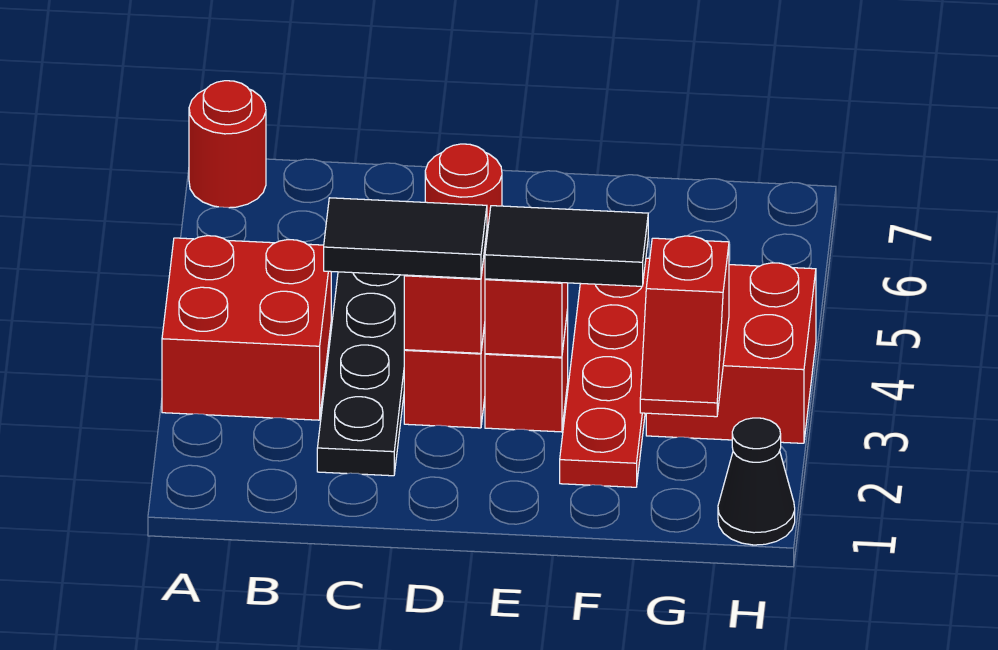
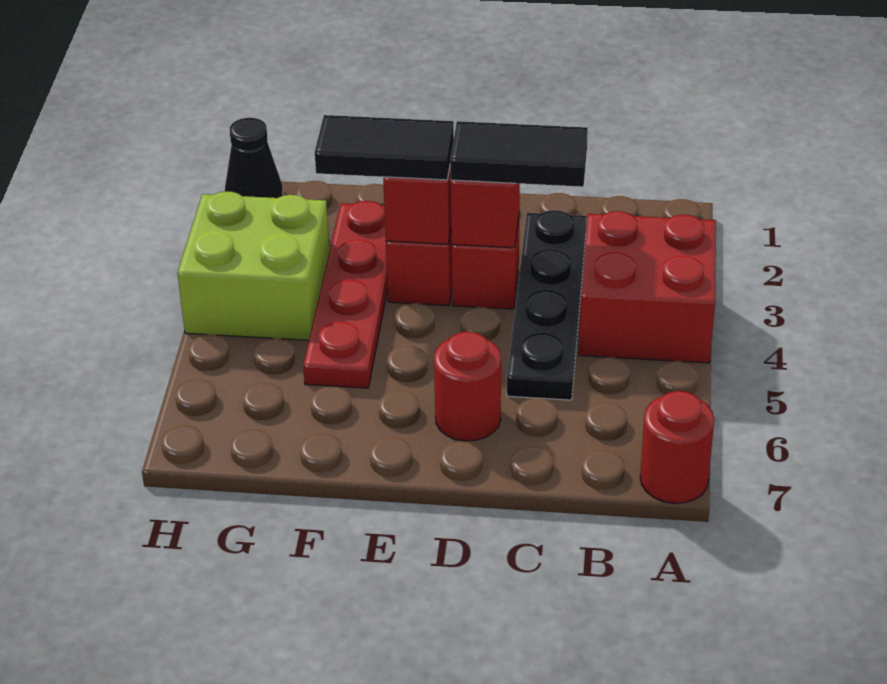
red slope G2:G3 level 2 top 3 -> none
red brick G3:H4 level 1 -> lime brick G3:H4 level 1

